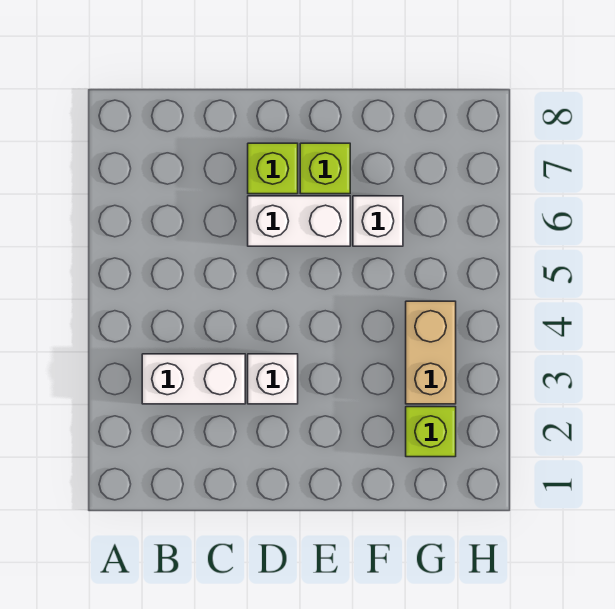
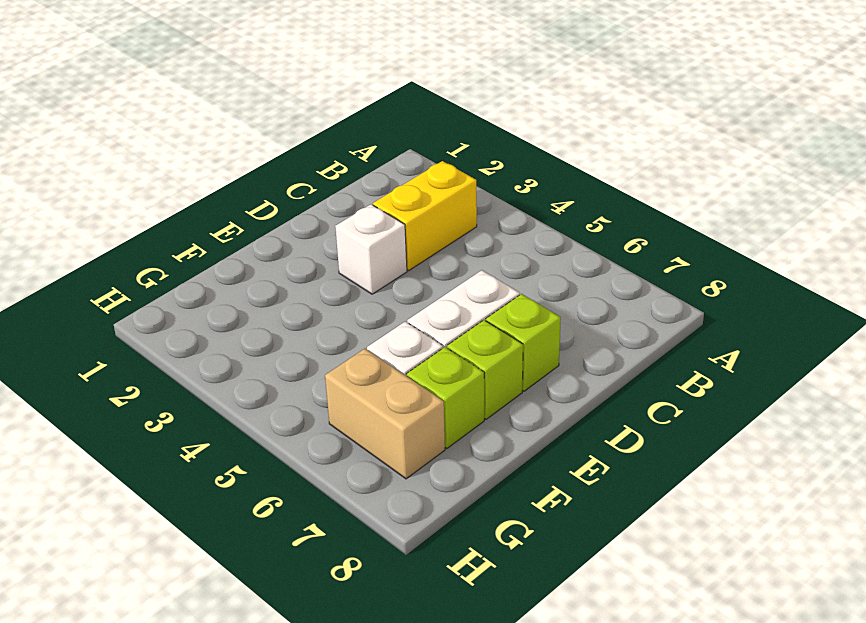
white brick B3:C3 level 1 -> yellow brick B3:C3 level 1
lime brick G2 level 1 -> lime brick F7 level 1
tan brick G3:G4 level 1 -> tan brick G6:G7 level 1

